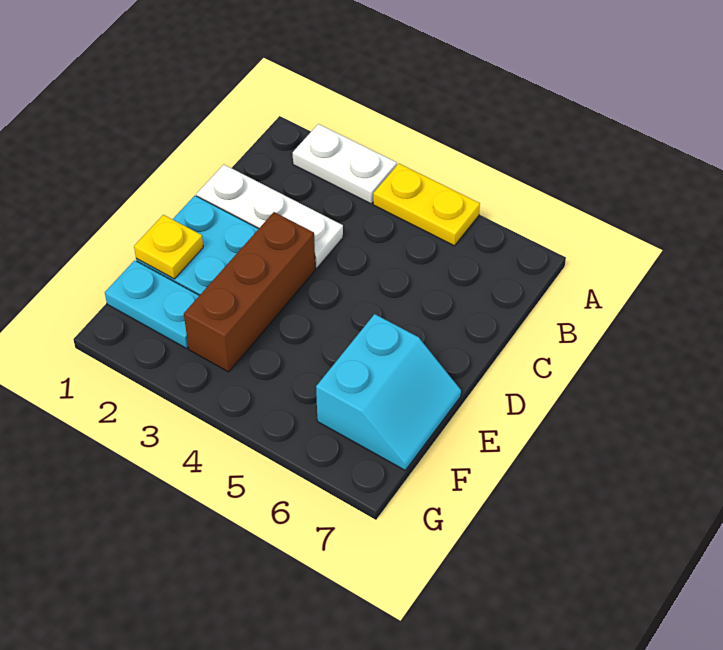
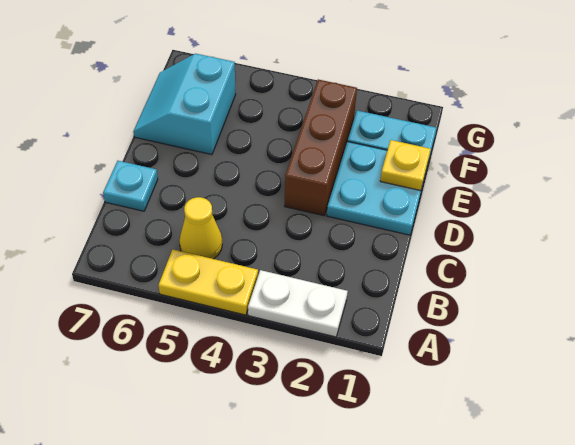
none -> yellow cone B5 level 1
white plate C1:C3 level 1 -> none
none -> cyan plate C7 level 1

